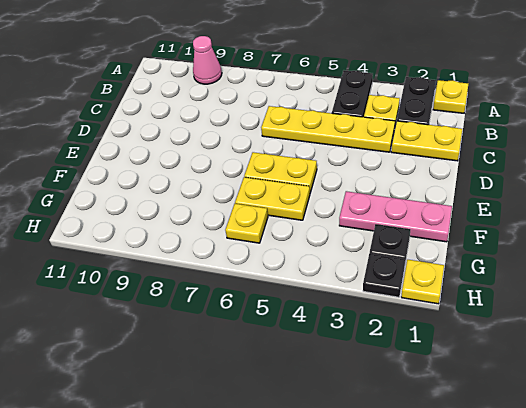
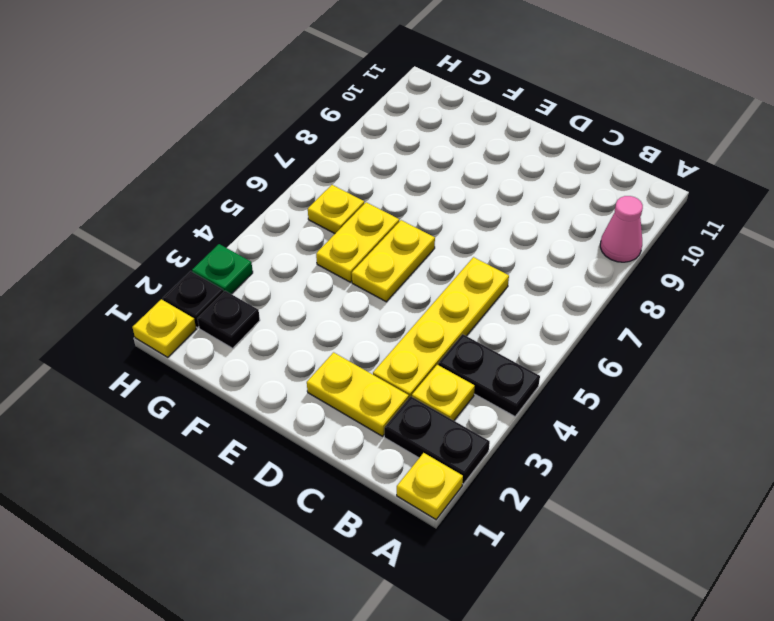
yellow plate C1:C2 level 1 -> yellow plate C2:D2 level 1
pink plate F1:F3 level 1 -> none
none -> green plate H3 level 1

